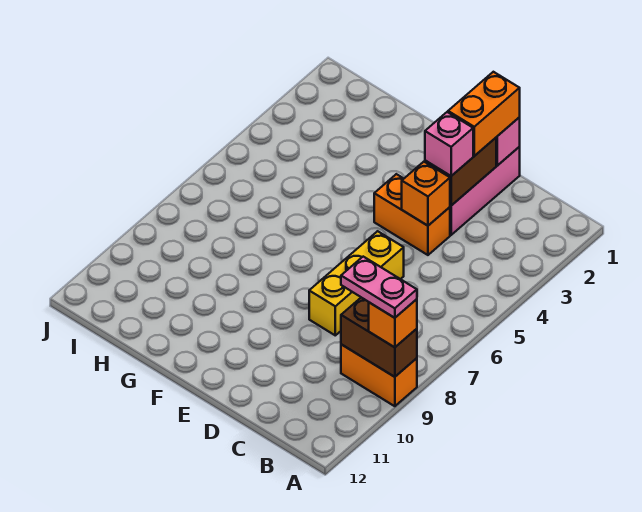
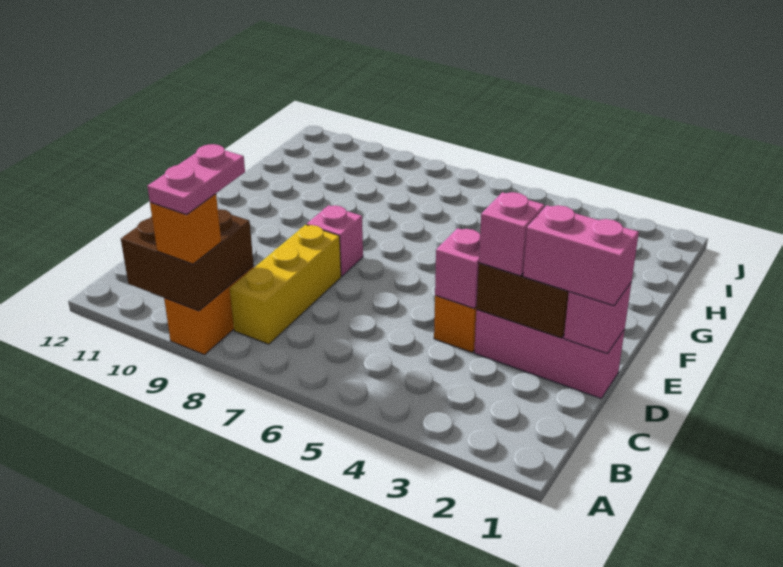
brown brick A9:B9 level 2 -> brown brick A9:B10 level 2
orange brick D1:D2 level 3 -> pink brick D1:D2 level 3
orange brick D4 level 2 -> pink brick D4 level 2
yellow brick D6:D8 level 1 -> yellow brick B8:D8 level 1
none -> pink brick E8 level 1

